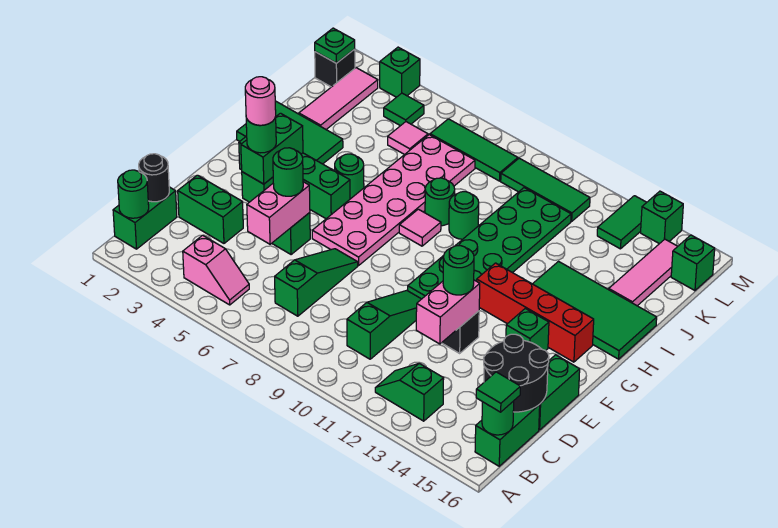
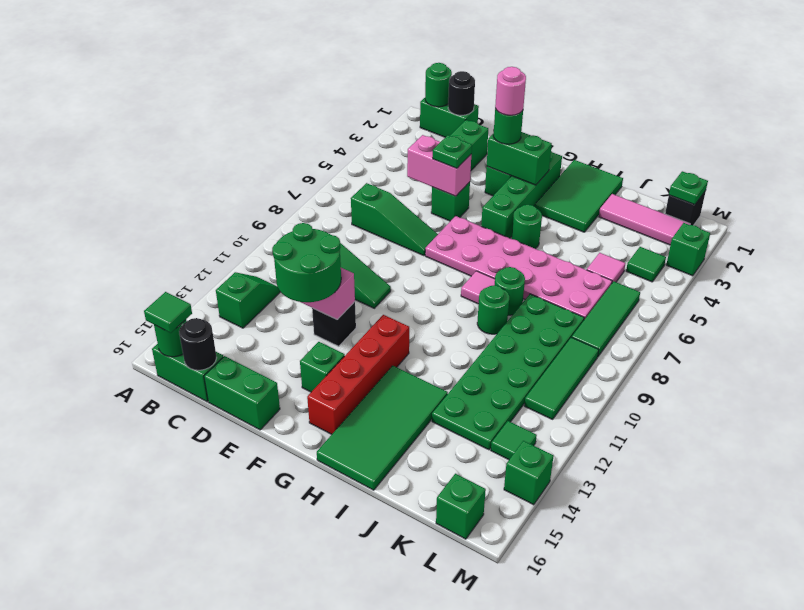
pink slope B4:B5 level 1 top 4 -> none
black round brick C15:D16 level 2 -> black round brick C16 level 2
green round brick E5 level 3 -> green plate E5 level 3
green round brick E12 level 3 -> green round brick D12:E13 level 3
green plate F10:K11 level 1 -> green plate J8:K13 level 1
pink tile J15:L15 level 1 -> none
green tile L13:M13 level 1 -> green tile L13 level 1

